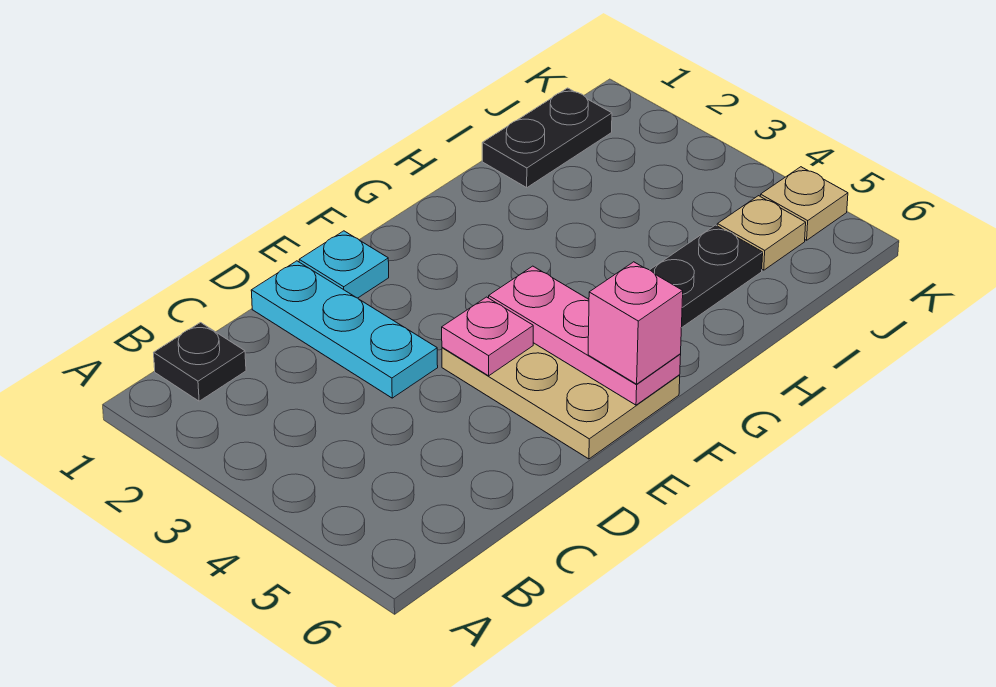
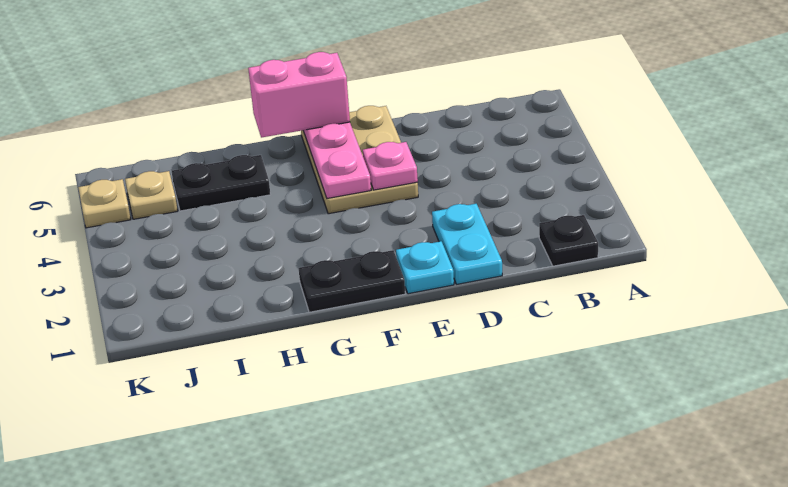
cyan plate D1:D3 level 1 -> cyan plate D1:D2 level 1
pink brick F6 level 3 -> pink brick F6:G6 level 3
black plate I1:J1 level 1 -> black plate F1:G1 level 1

